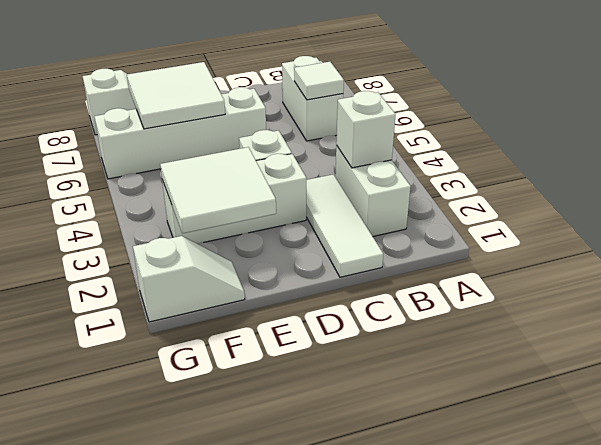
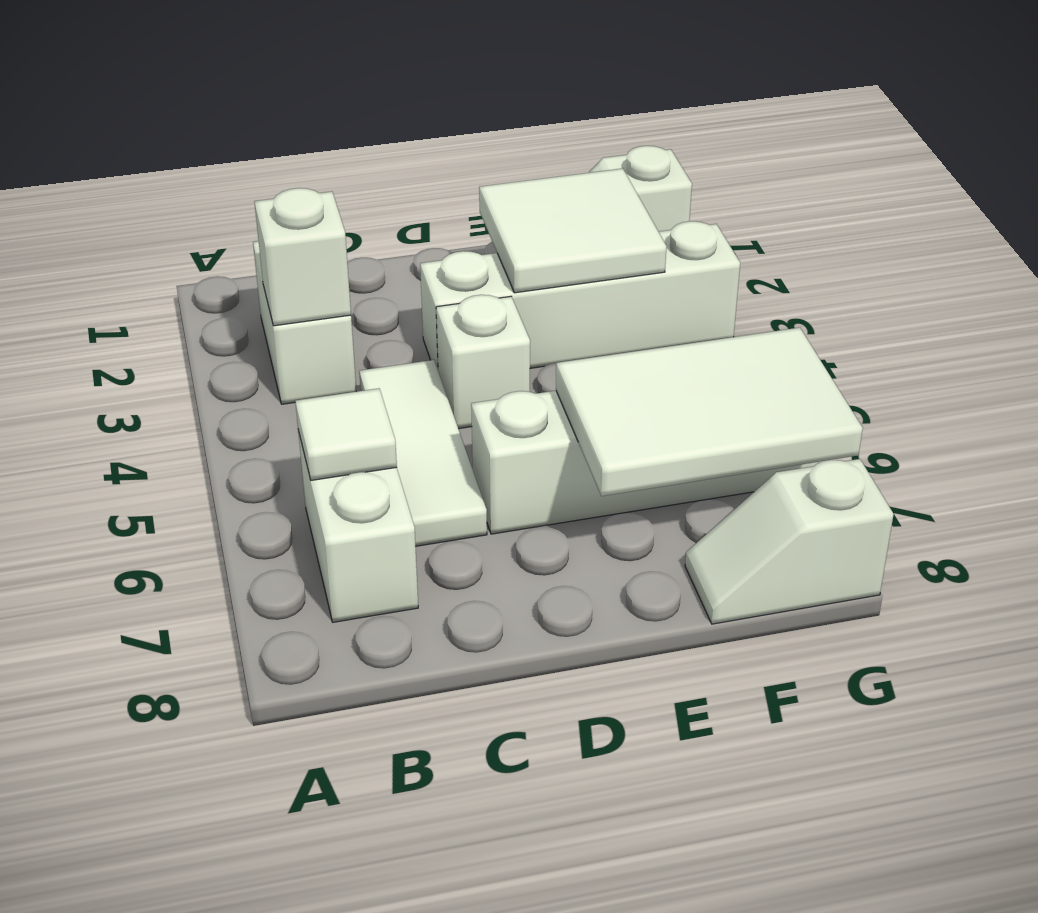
white tile C1:C3 level 1 -> white tile C4:C6 level 1
white brick D3:F3 level 1 -> white brick D3:G3 level 1
white tile E6:F7 level 2 -> white tile E6:G7 level 2

